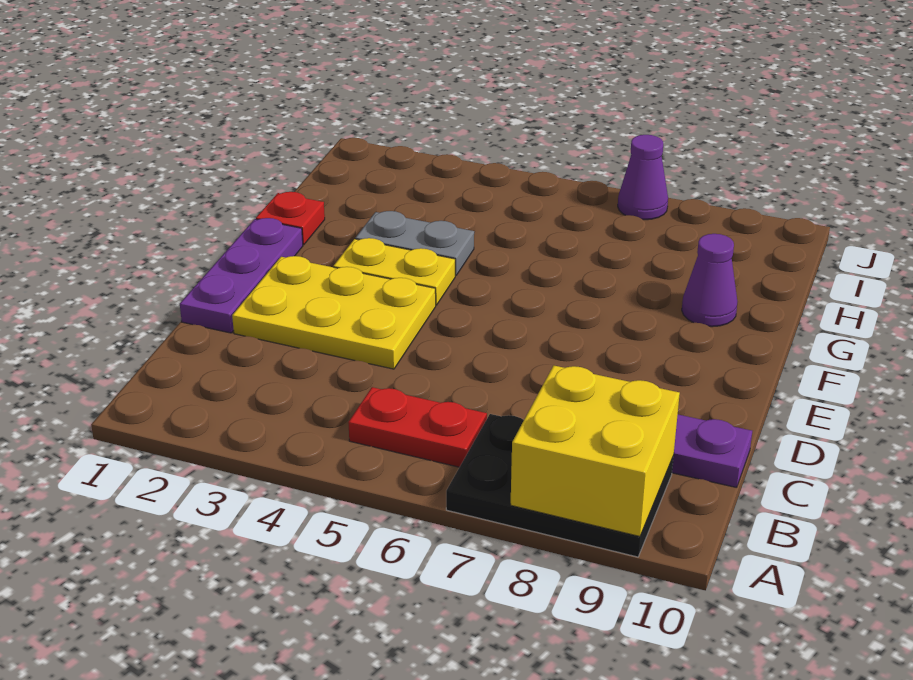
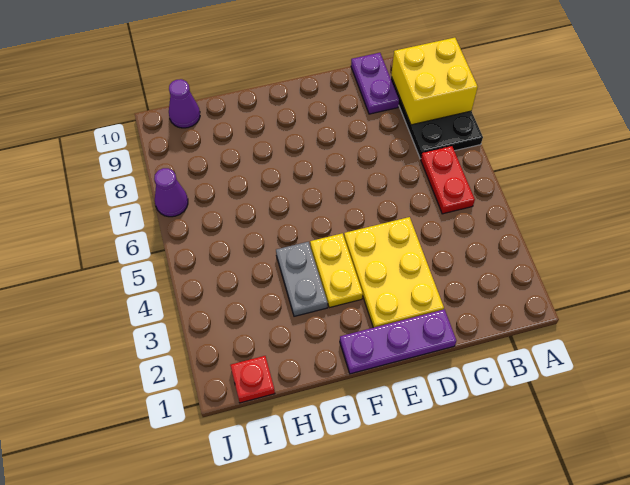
red plate G1 level 1 -> red plate I1 level 1
purple cone G9 level 1 -> purple cone I10 level 1

